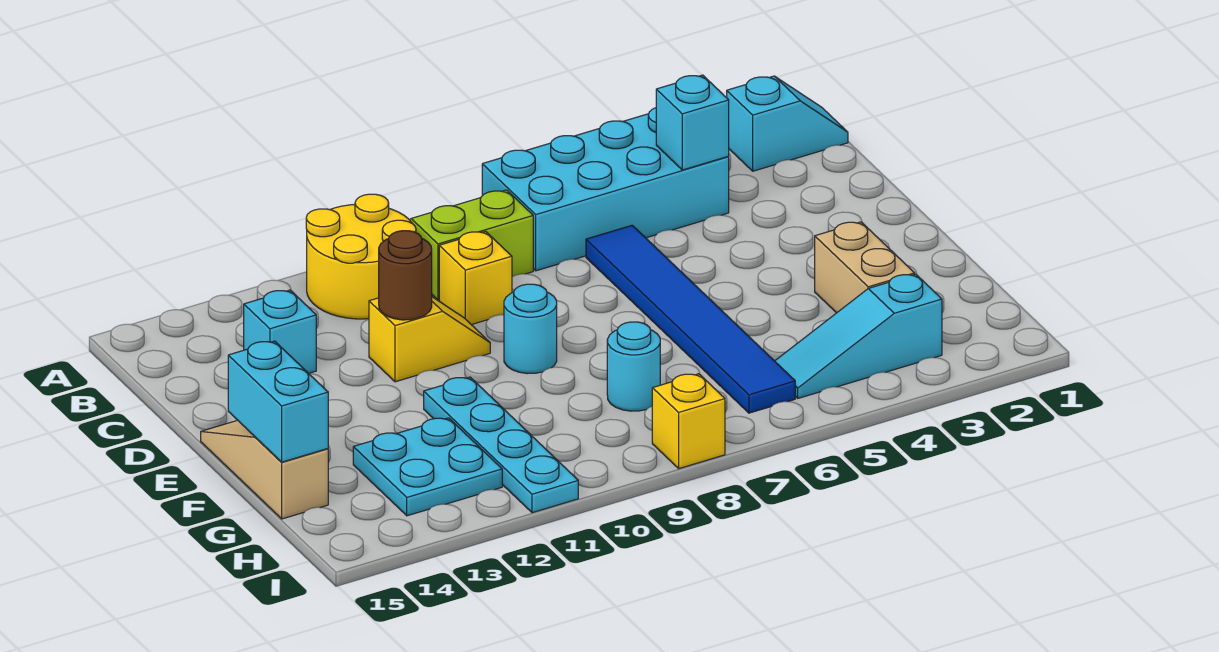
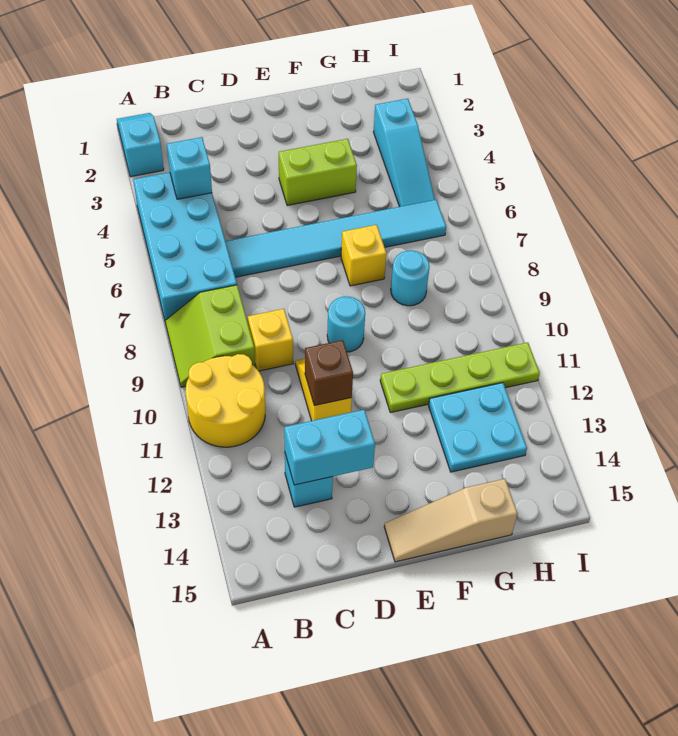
blue tile C6:H6 level 1 -> cyan tile C6:H6 level 1
brown round brick D11 level 2 -> brown brick D11 level 2
none -> lime brick E4:F4 level 1
tan brick F3:G3 level 1 -> none
cyan plate F11:I11 level 1 -> lime plate F11:I11 level 1
cyan brick F15:G15 level 2 -> cyan brick C13:D13 level 2
yellow brick I8 level 1 -> yellow brick F7 level 1

